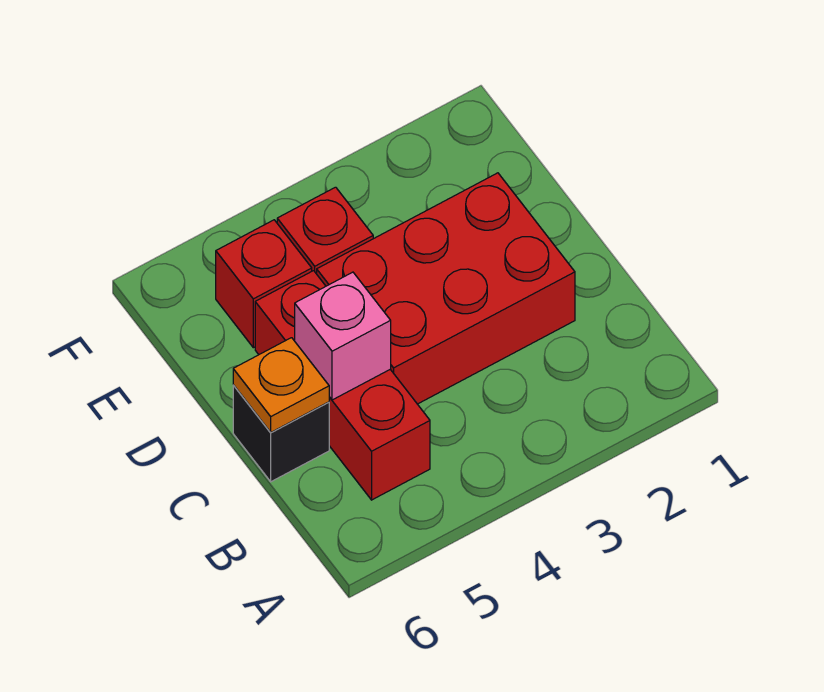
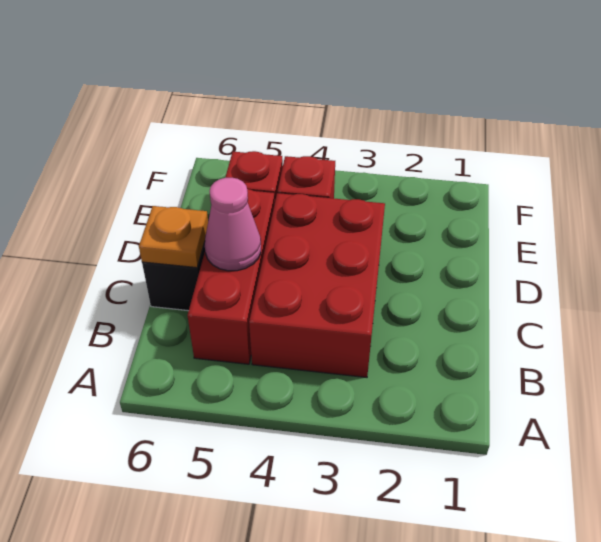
red brick C2:D4 level 1 -> red brick B3:D4 level 1
pink brick C5 level 2 -> pink cone C5 level 2

